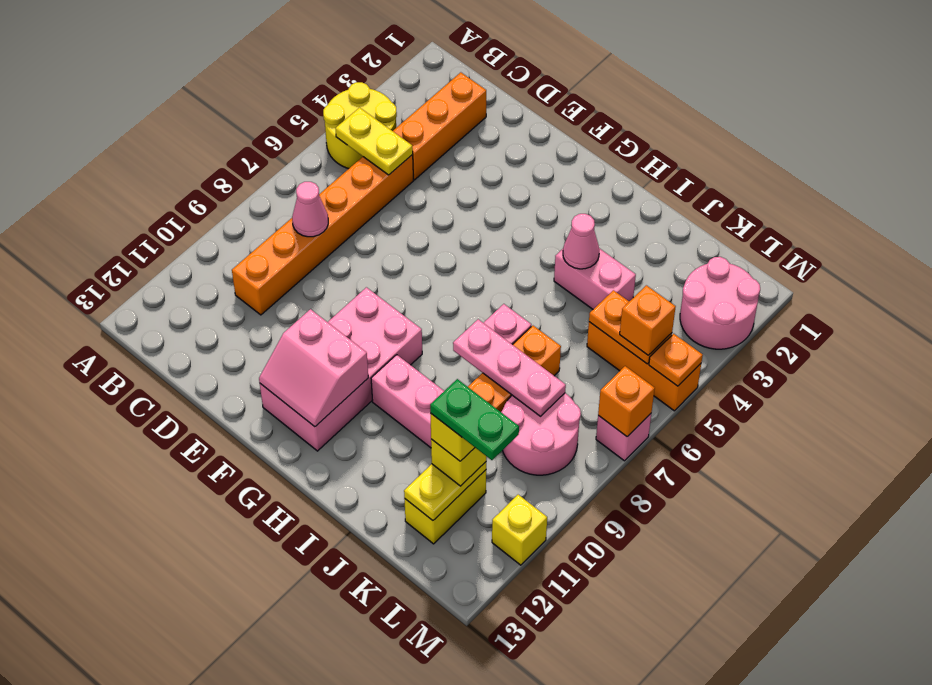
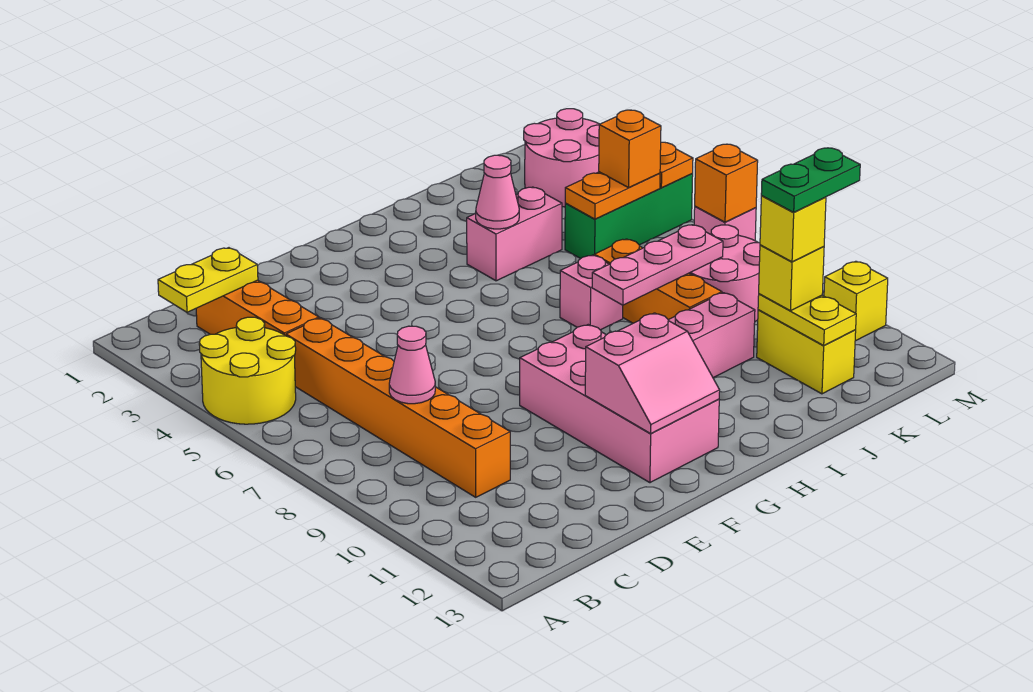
yellow plate B5:C5 level 2 -> yellow plate B2:C2 level 2
orange brick K5:M5 level 1 -> green brick K5:M5 level 1

